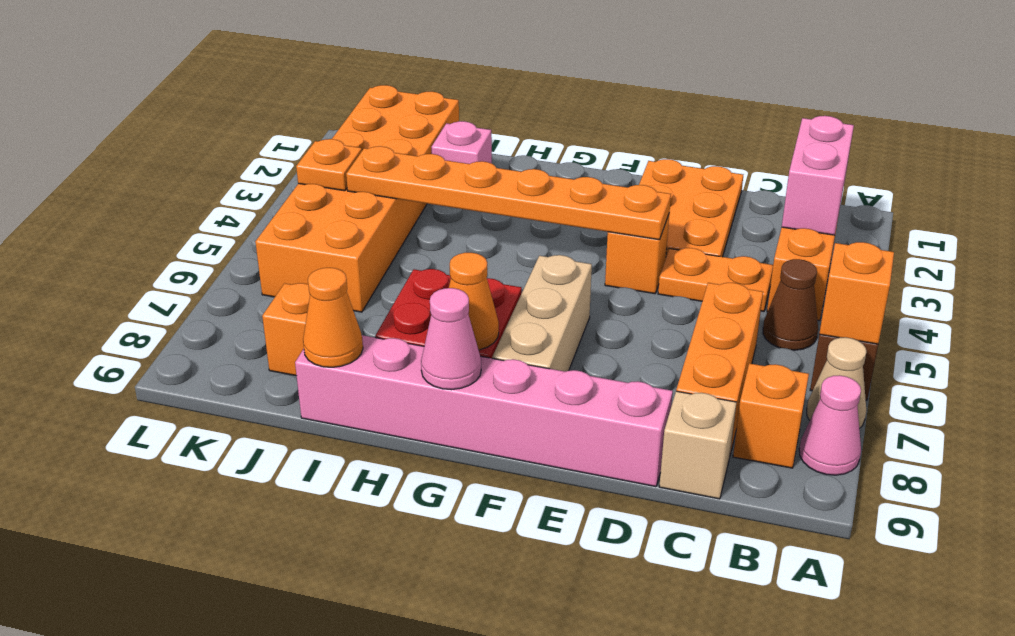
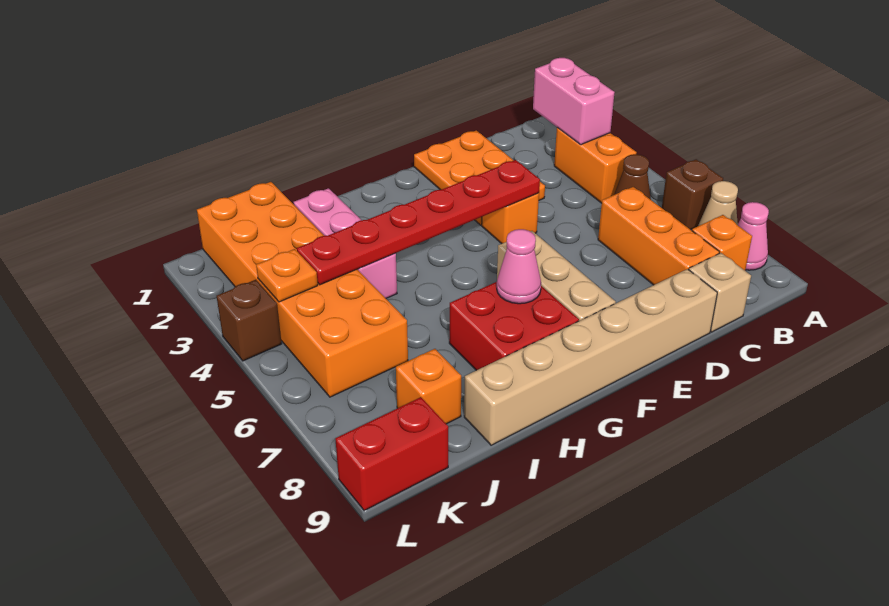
orange brick A6 level 2 -> none
orange plate C4:D4 level 1 -> none
pink brick D9:I9 level 1 -> tan brick D9:I9 level 1
orange plate E4:J4 level 2 -> red plate E4:J4 level 2
orange cone G8 level 2 -> none
pink cone G9 level 2 -> pink cone G7 level 2
pink brick I2 level 1 -> pink brick I2:I4 level 1
orange cone I9 level 2 -> none
none -> red brick K9:L9 level 1
none -> brown brick L4 level 1

